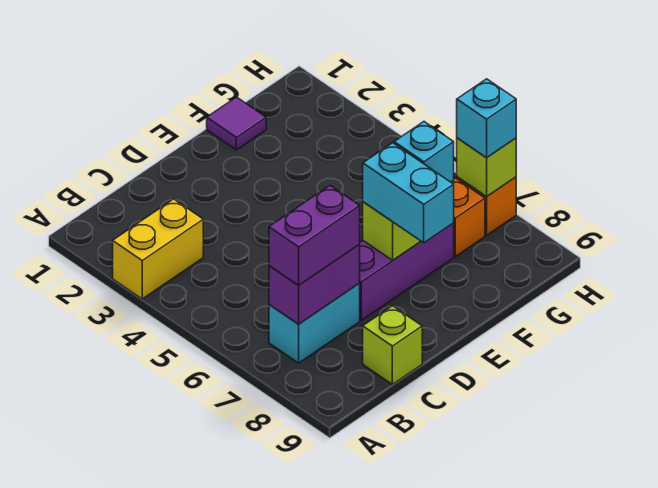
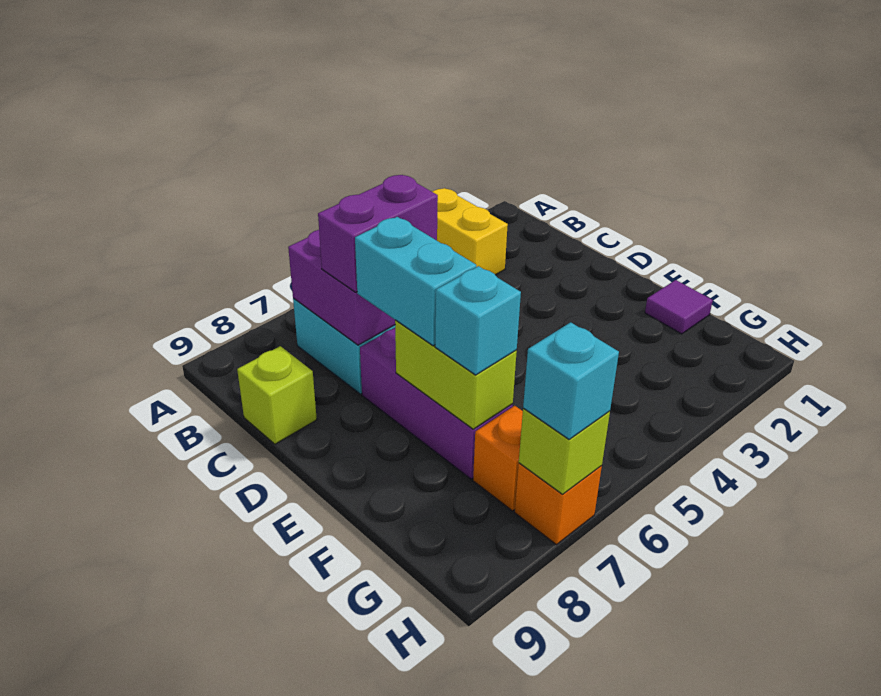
purple brick B7:C7 level 3 -> purple brick C6:C7 level 3
cyan brick E7:E8 level 3 -> cyan brick D7:E7 level 3

